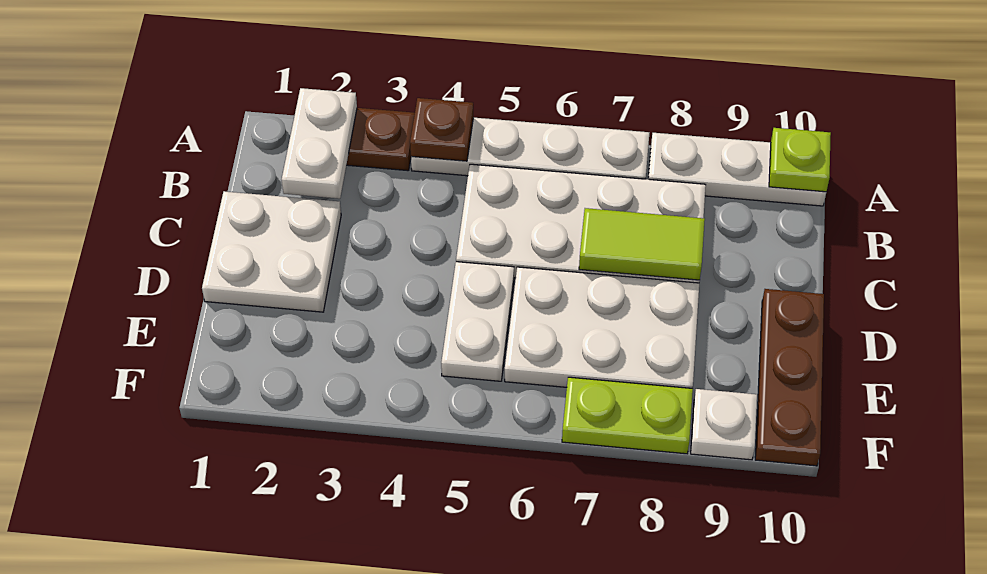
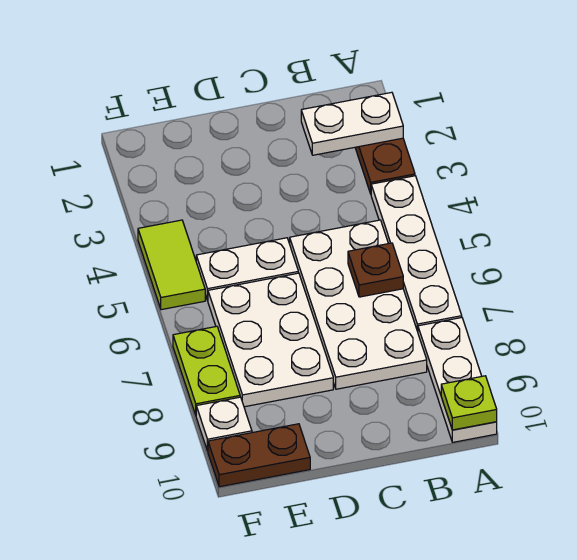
brown plate A4 level 2 -> brown plate B6 level 2
white plate C1:D2 level 1 -> none
lime tile C7:C8 level 2 -> lime tile F4:F5 level 1
brown plate D10:F10 level 1 -> brown plate E10:F10 level 1

